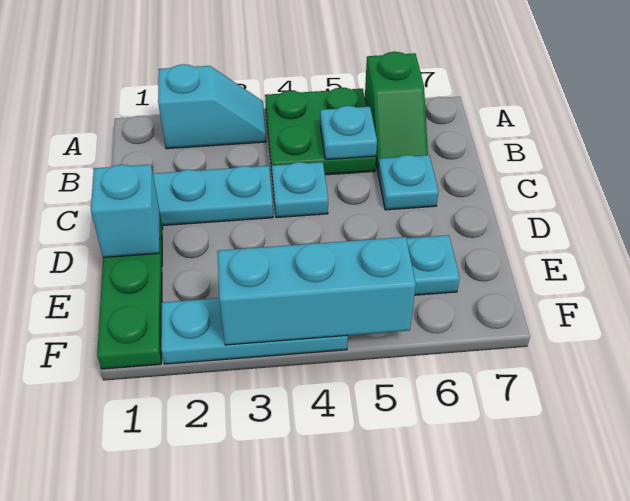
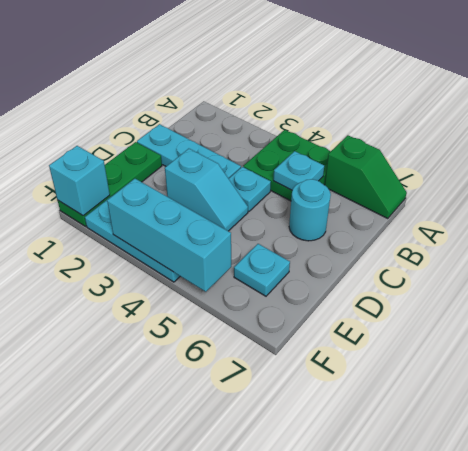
cyan slope A2:A3 level 1 top 2 -> cyan slope D3:D4 level 1 top 3
green slope A6:B6 level 1 top A -> green slope A6:A7 level 1 top 6
cyan plate C6 level 1 -> cyan round brick C6 level 1
cyan brick D1 level 2 -> cyan brick F1 level 2

